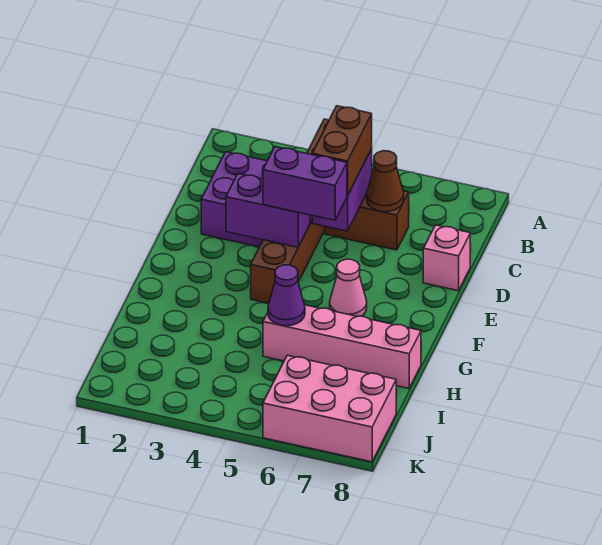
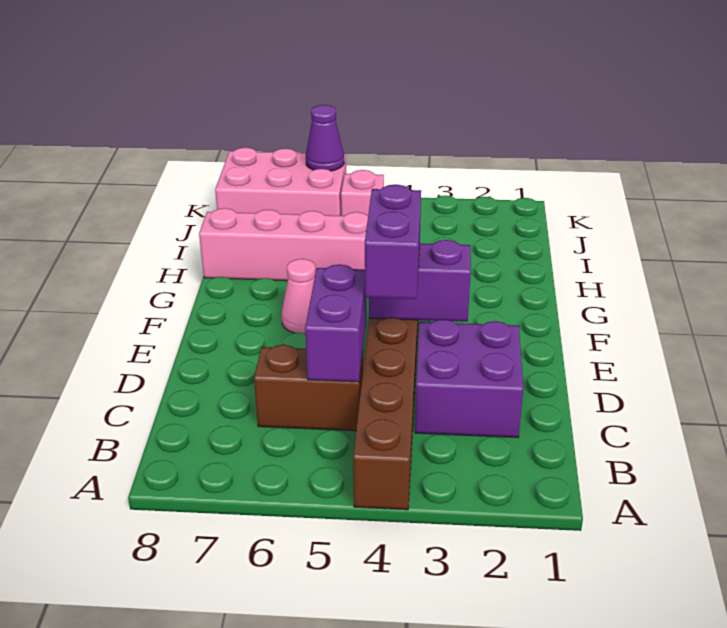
brown brick C5:D5 level 3 -> none
brown cone C6 level 2 -> none
pink brick D8 level 1 -> pink brick J5 level 1
purple brick E4:E5 level 3 -> purple brick D4:E4 level 3
purple cone H5 level 2 -> purple cone K6 level 2

